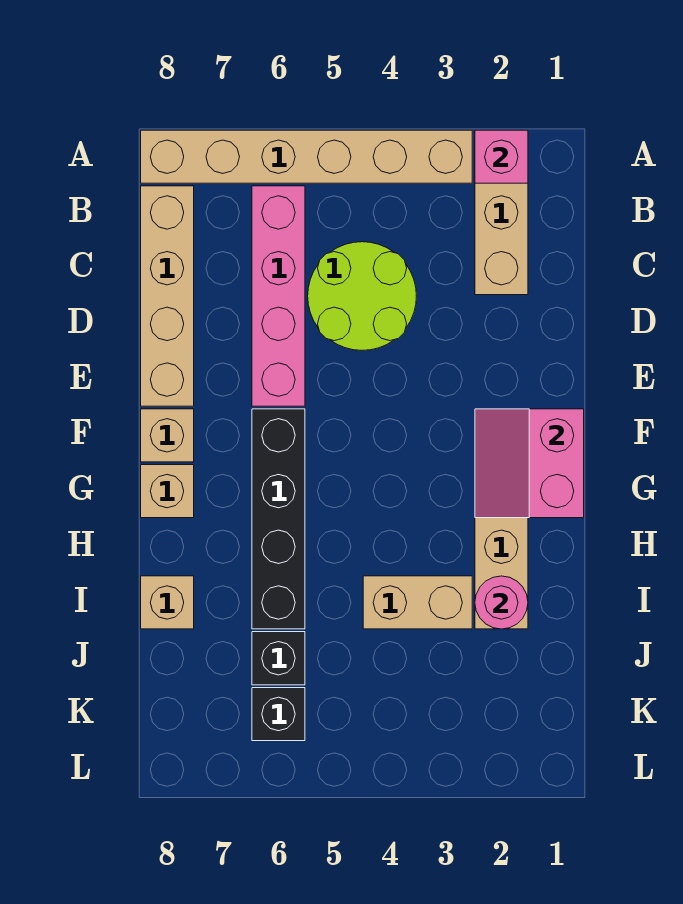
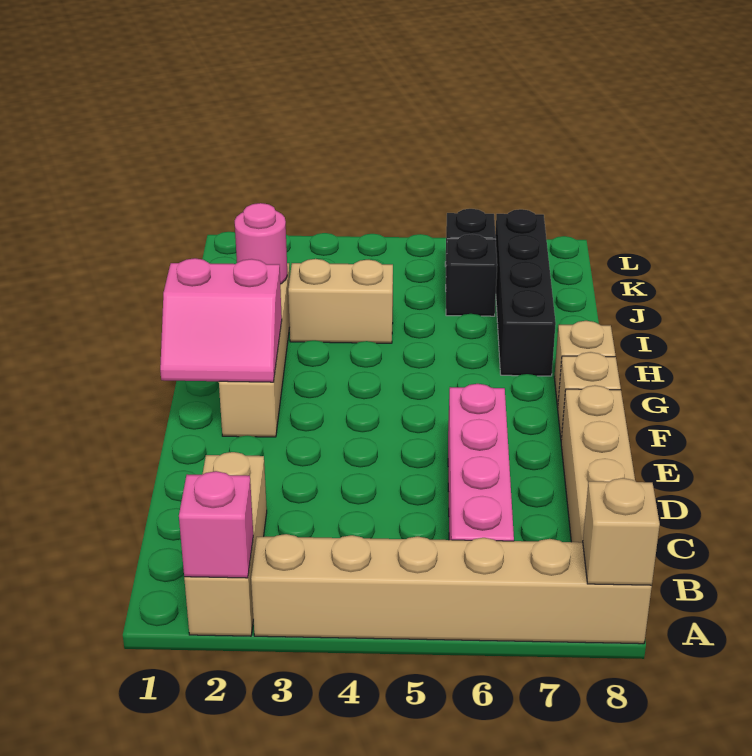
lime round brick C4:D5 level 1 -> none
pink slope F1:G2 level 2 top 1 -> pink slope F1:G2 level 2 top G
black brick F6:I6 level 1 -> black brick H7:K7 level 1
tan brick I8 level 1 -> tan brick A8 level 2

